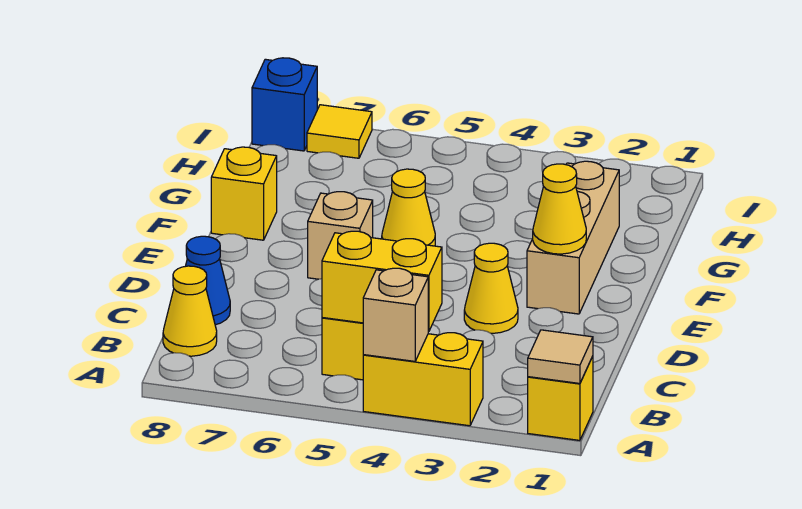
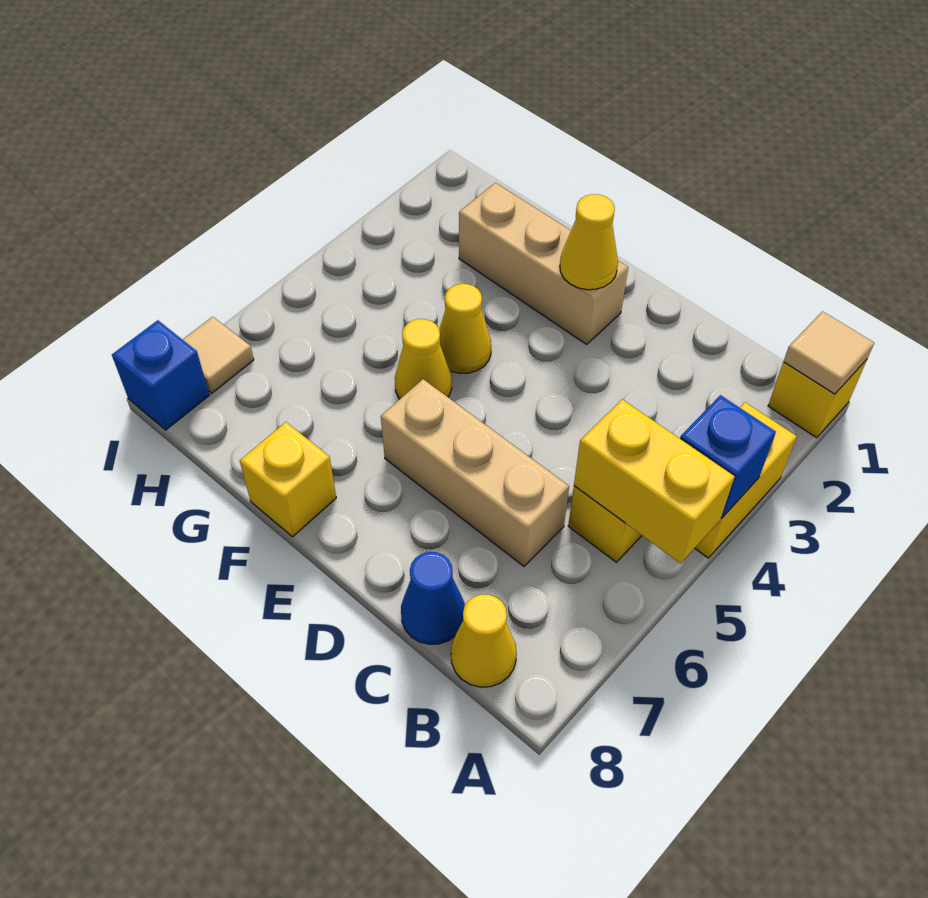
tan brick A4 level 2 -> blue brick A4 level 2
yellow brick B4:B5 level 2 -> yellow brick A5:B5 level 2
yellow cone D3 level 1 -> yellow cone F4 level 1
tan brick E6 level 1 -> tan brick C6:E6 level 1
yellow tile I7 level 1 -> tan tile I7 level 1

